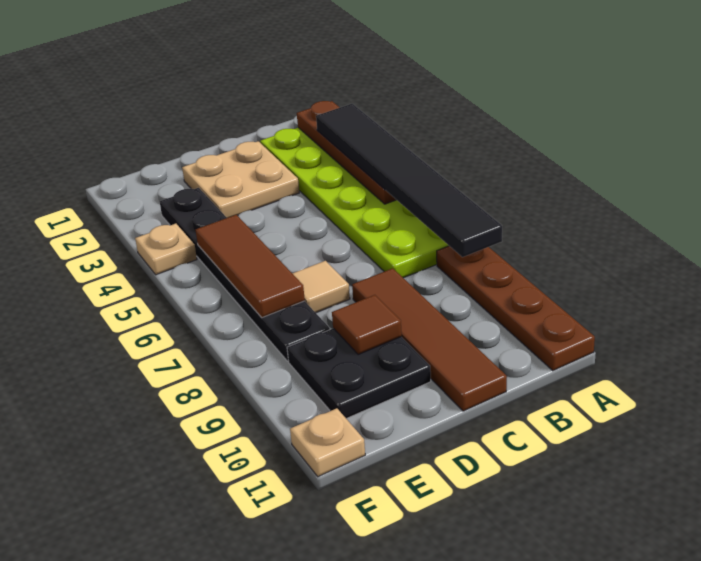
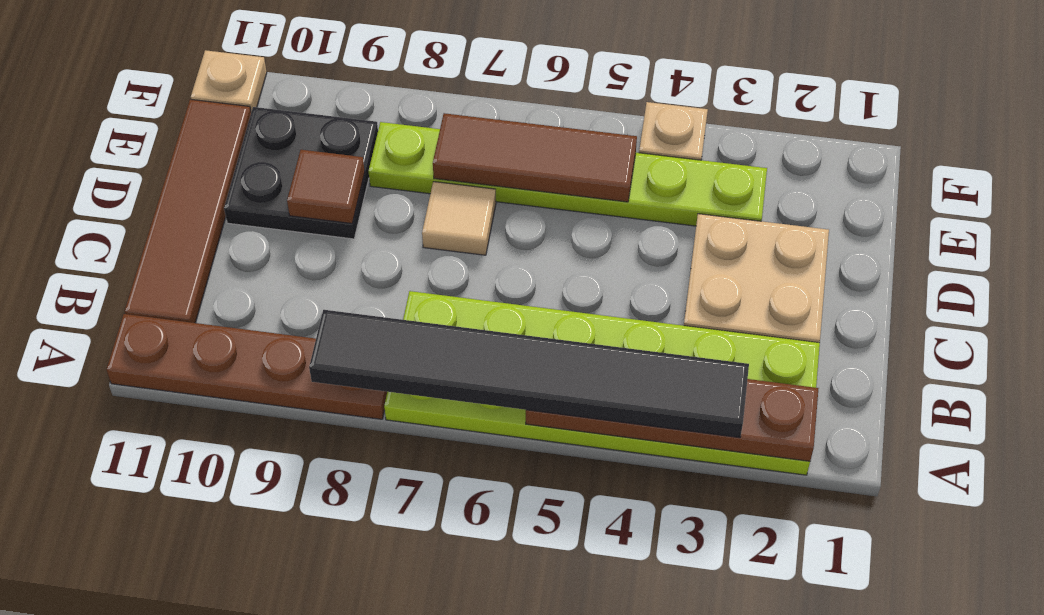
brown tile C8:C11 level 1 -> brown tile B11:E11 level 1
black plate E3:E8 level 1 -> lime plate E3:E8 level 1

